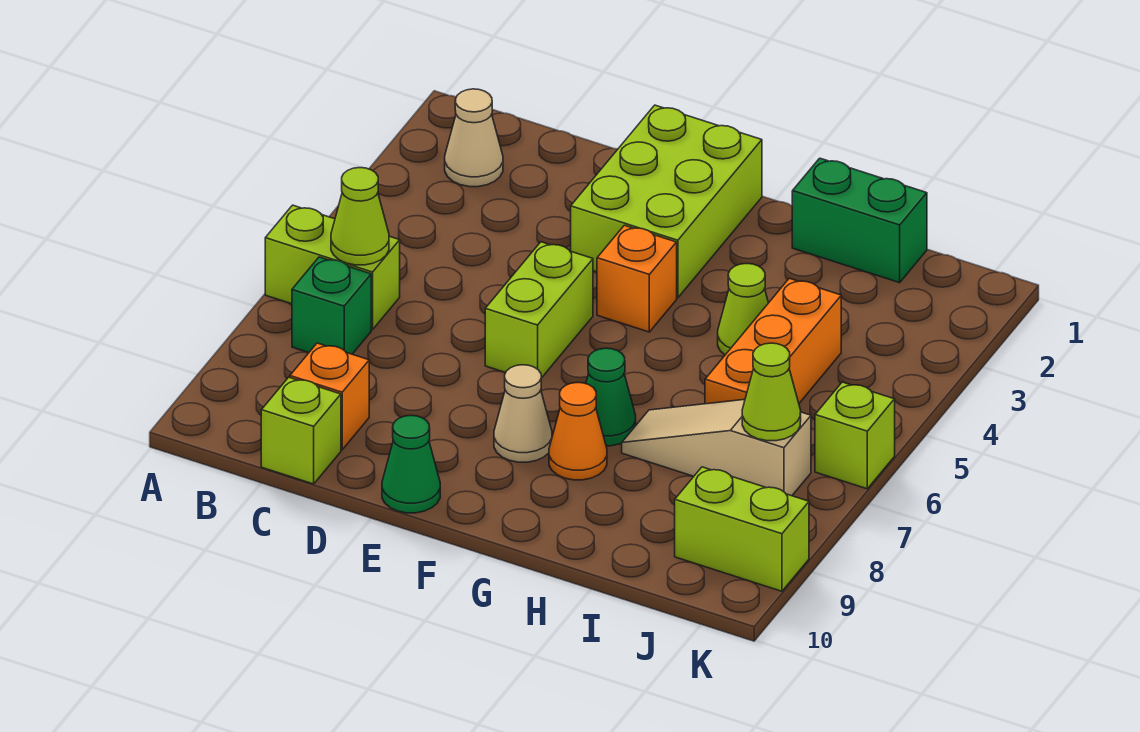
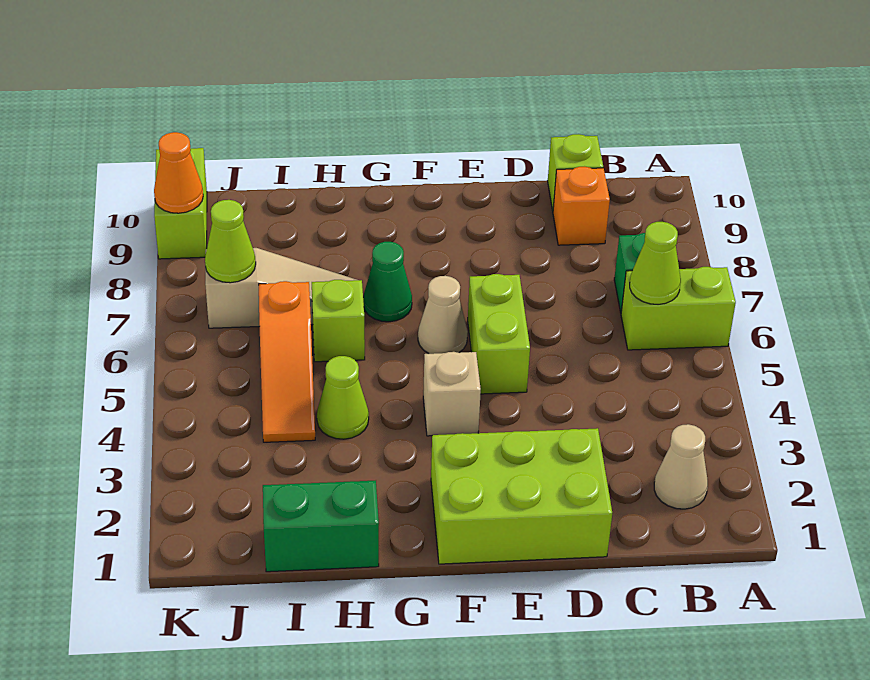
lime brick E1:F3 level 1 -> lime brick D1:F2 level 1
green cone E10 level 1 -> none
orange brick F4 level 1 -> tan brick F4 level 1
tan cone F8 level 1 -> tan cone F6 level 1
orange cone G8 level 1 -> orange cone K9 level 2
orange brick I4:I6 level 1 -> orange slope I4:I6 level 1 top 6
lime brick J9:K9 level 1 -> lime brick K9:K10 level 1
lime brick K6 level 1 -> lime brick H6 level 1

